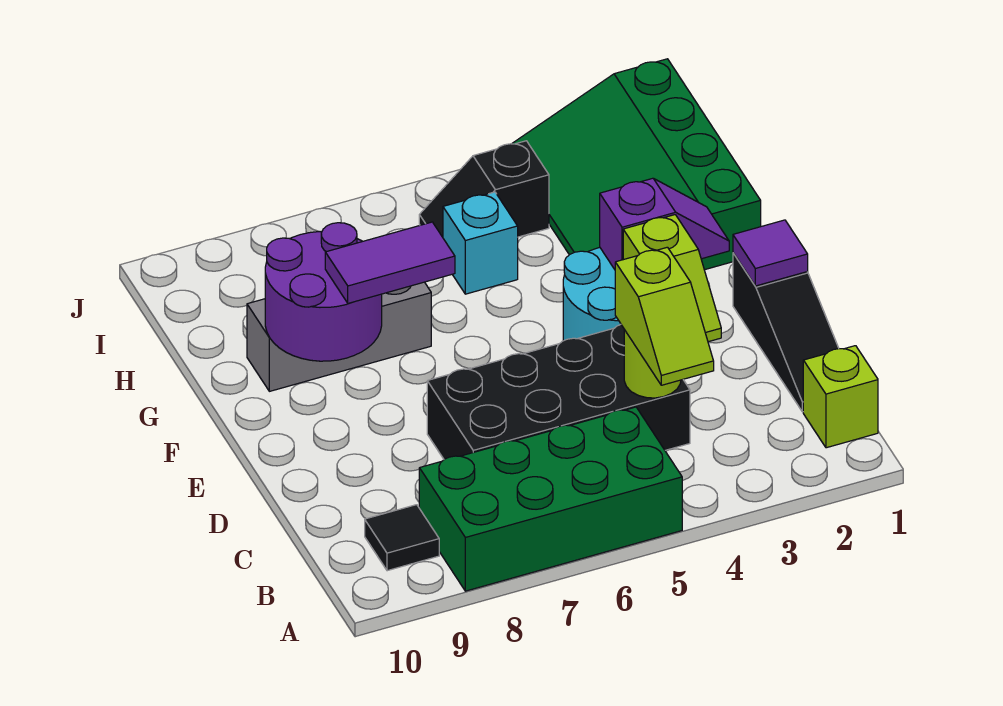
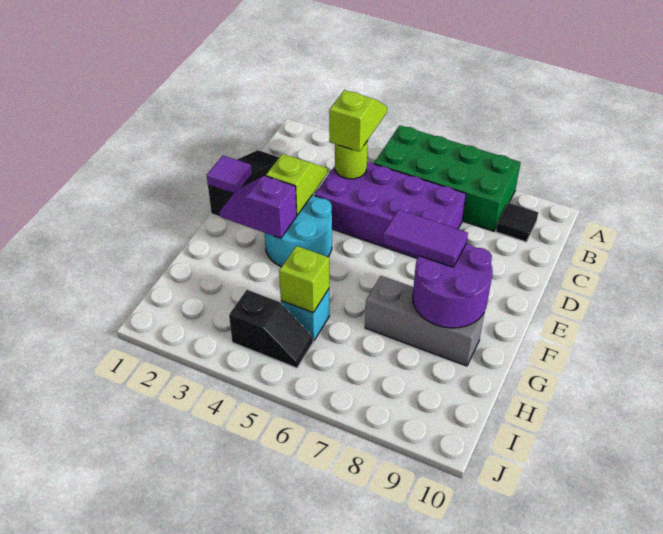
lime brick B1 level 1 -> lime brick H5 level 2
black brick C4:D7 level 1 -> purple brick C4:D7 level 1
green slope G1:J3 level 1 top 1 -> none

